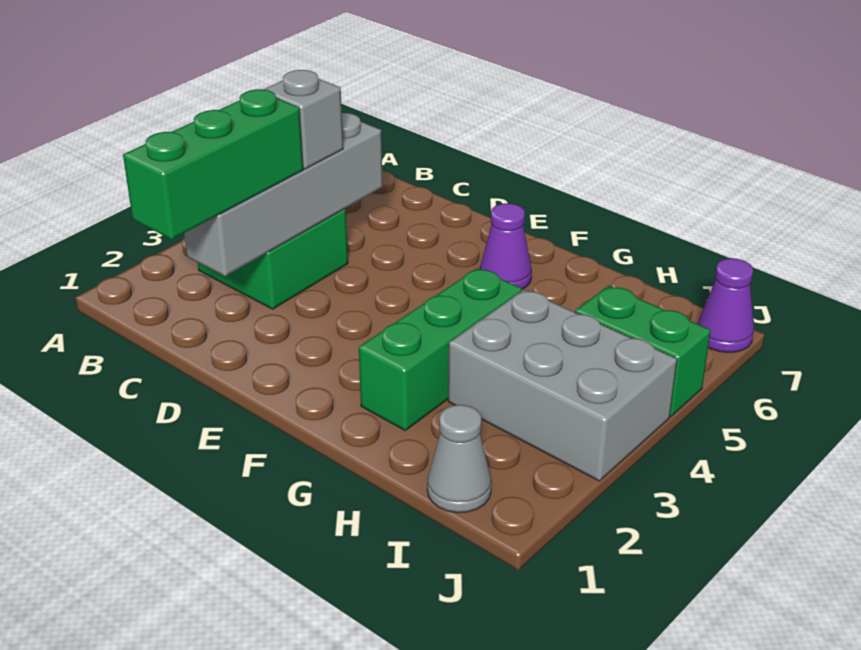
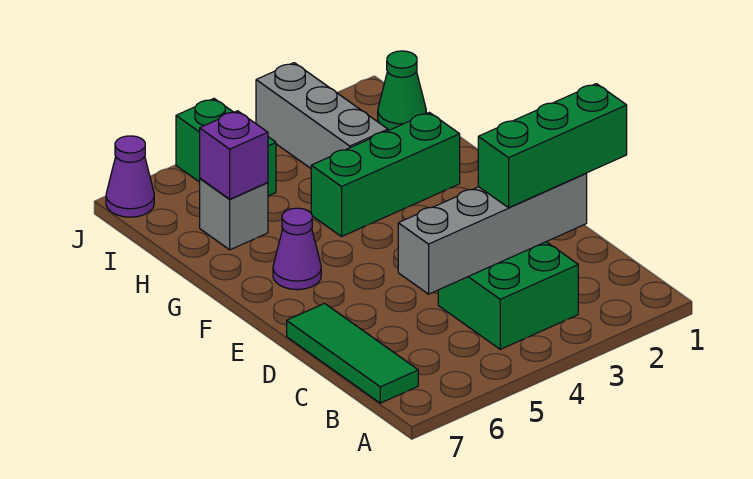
none -> green tile B7:D7 level 1
grey brick C4 level 3 -> grey brick H6 level 1
grey brick H3:J4 level 1 -> grey brick H3:J3 level 1
none -> purple brick H6 level 2
grey cone I1 level 1 -> green cone I1 level 1

